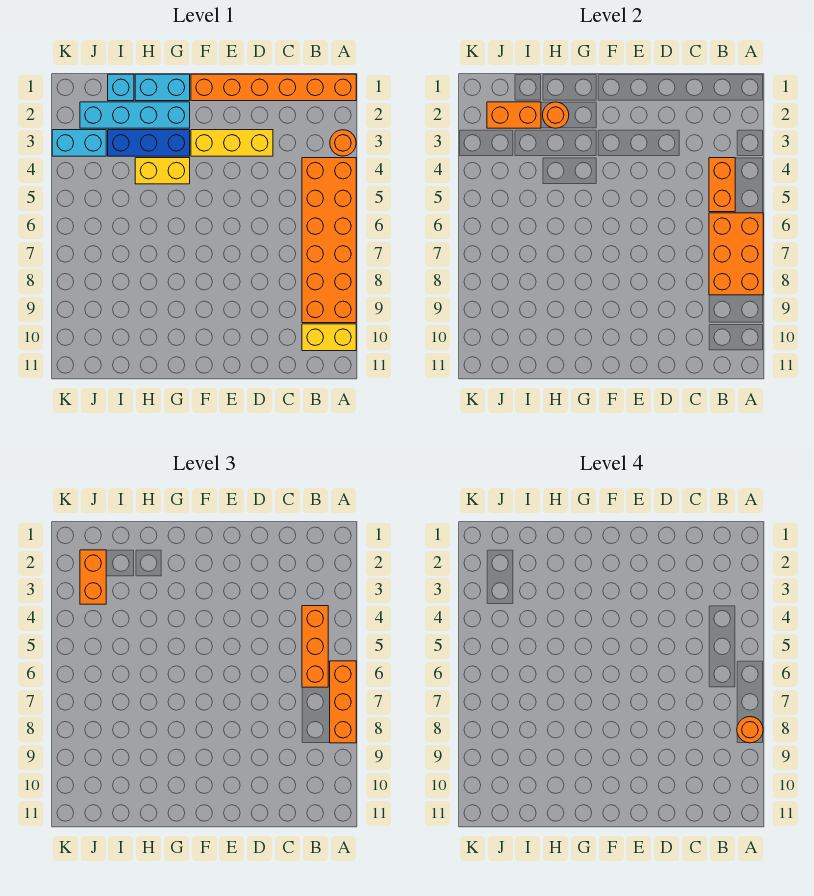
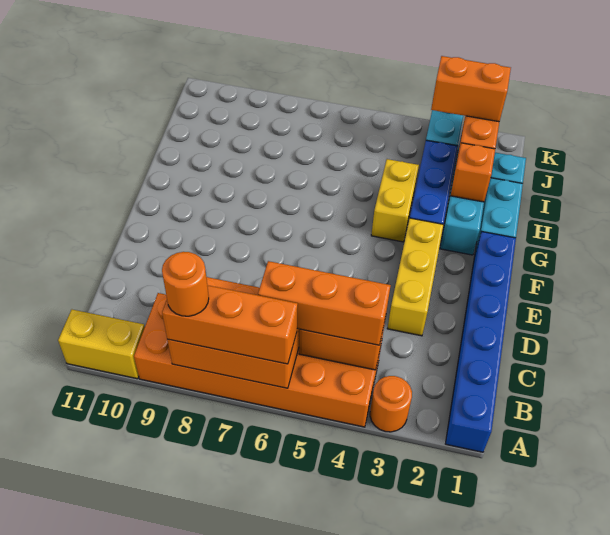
orange brick A1:F1 level 1 -> blue brick A1:F1 level 1
yellow brick A10:B10 level 1 -> yellow brick A10:A11 level 1
orange round brick H2 level 2 -> orange brick H2 level 2

